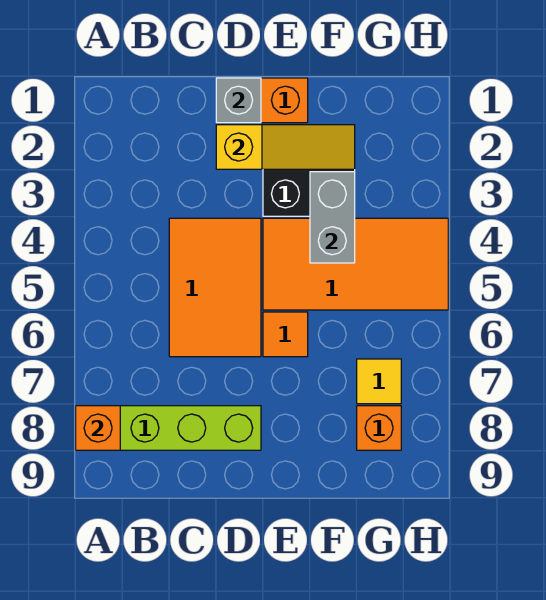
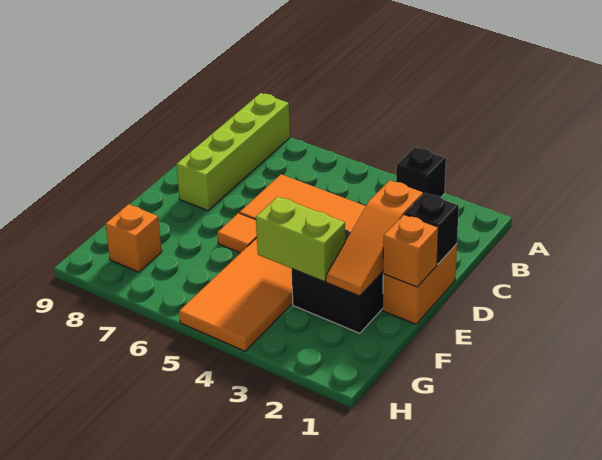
none -> black brick A3 level 1
orange brick A8 level 2 -> orange brick E1 level 2
grey brick D1 level 2 -> black brick D1 level 2
yellow slope D2:F2 level 2 top D -> orange slope D2:F2 level 2 top D
grey brick F3:F4 level 2 -> lime brick F3:F4 level 2
yellow tile G7 level 1 -> none

